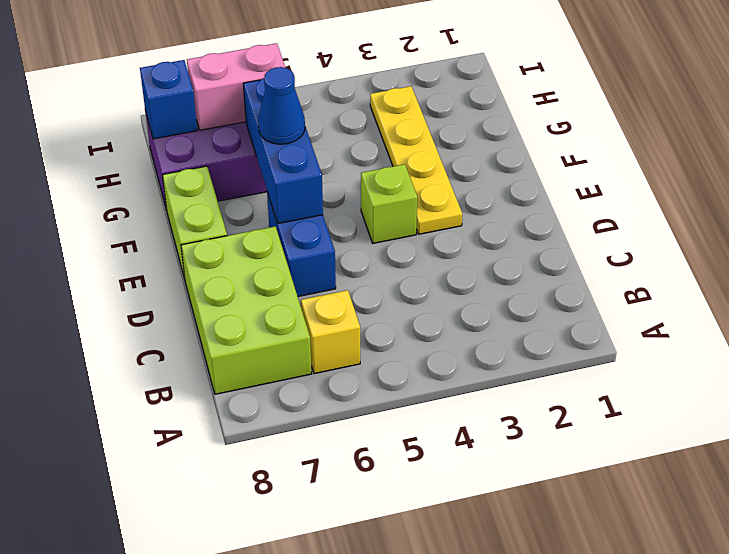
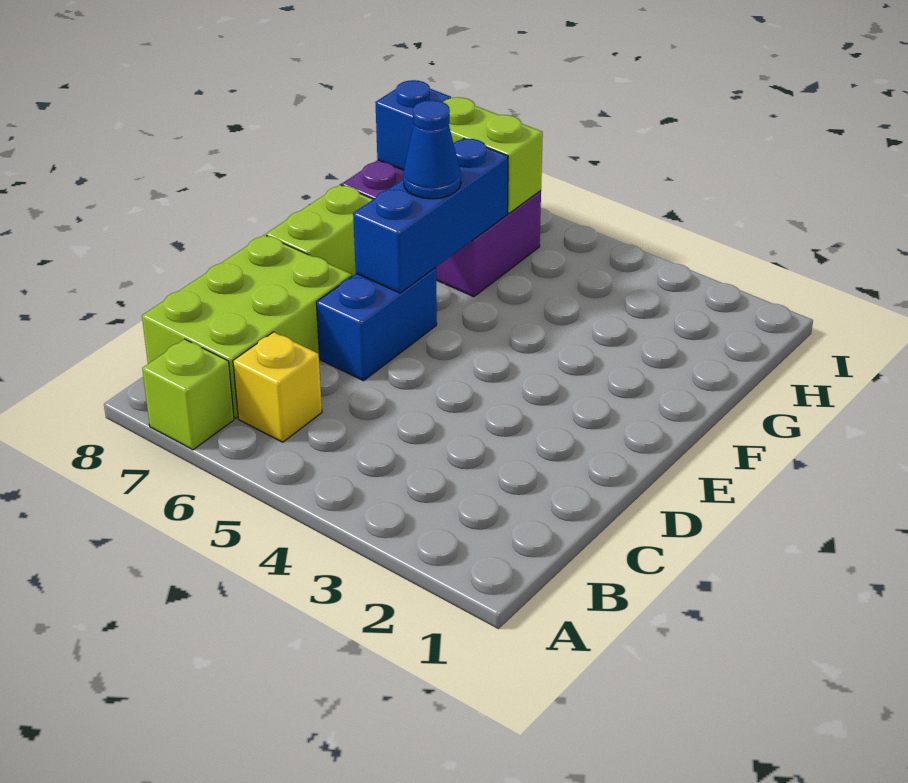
yellow plate E3:H3 level 1 -> none
lime brick E4 level 1 -> lime brick A7 level 1
pink brick H6:H7 level 2 -> lime brick H6:H7 level 2

